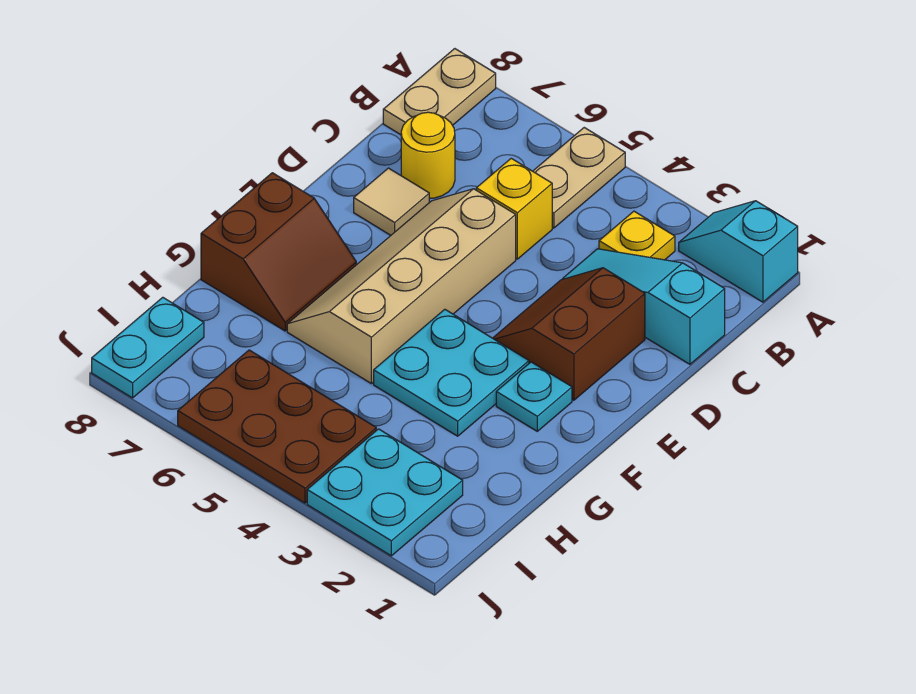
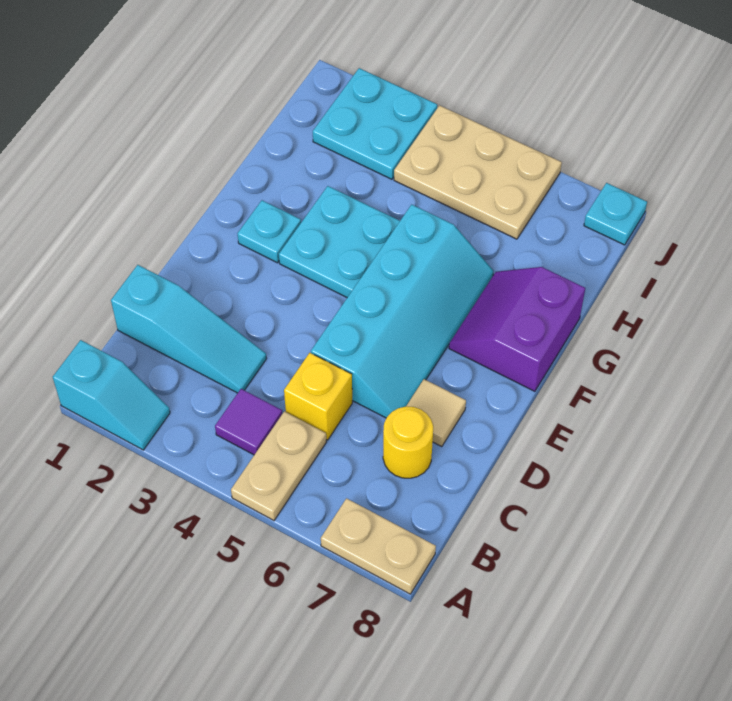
tan plate A8:B8 level 1 -> tan plate A7:A8 level 1
yellow plate B3 level 1 -> none
none -> purple tile B4 level 1
brown slope D2:E3 level 1 top 2 -> none
tan slope D5:G6 level 1 top 5 -> cyan slope D5:G6 level 1 top 5
brown slope F7:G8 level 1 top 8 -> purple slope F7:G8 level 1 top 8
brown plate I4:J6 level 1 -> tan plate I4:J6 level 1
cyan plate I8:J8 level 1 -> cyan plate J8 level 1

